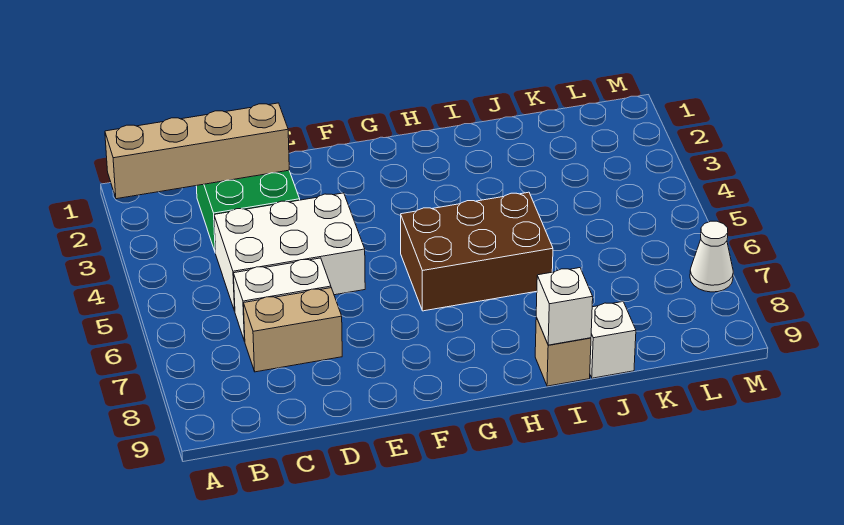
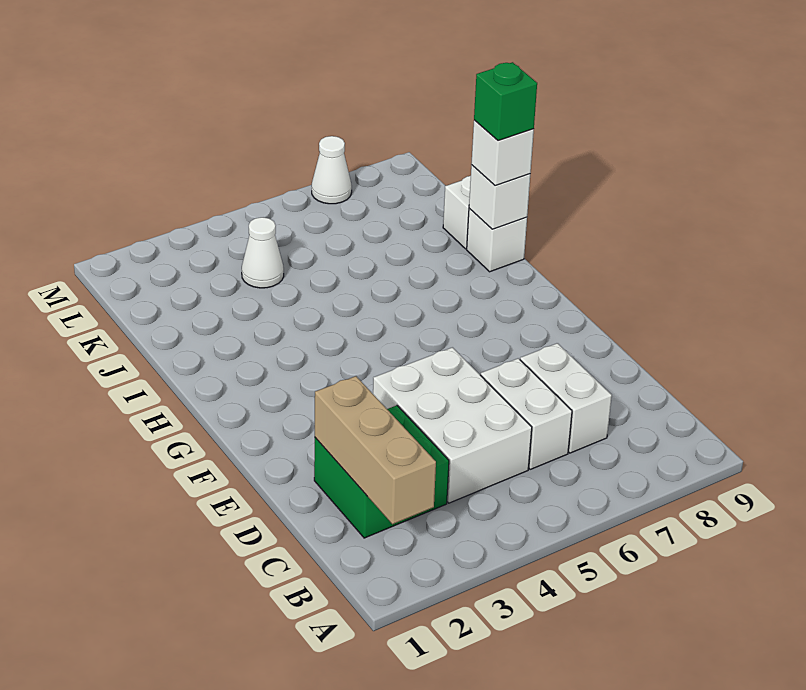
tan brick A2:D2 level 2 -> tan brick B2:D2 level 2
tan brick C7:D7 level 1 -> white brick C7:D7 level 1
brown brick G5:I6 level 1 -> none
tan brick I9 level 1 -> white brick I9 level 1
none -> white brick I9 level 3
none -> green brick I9 level 4
none -> white cone K4 level 1

